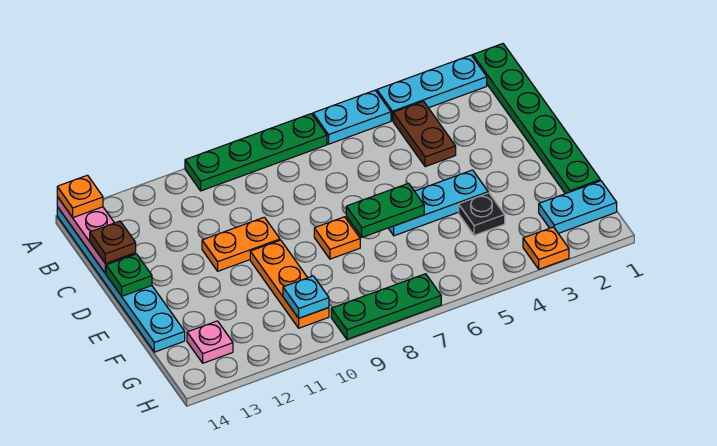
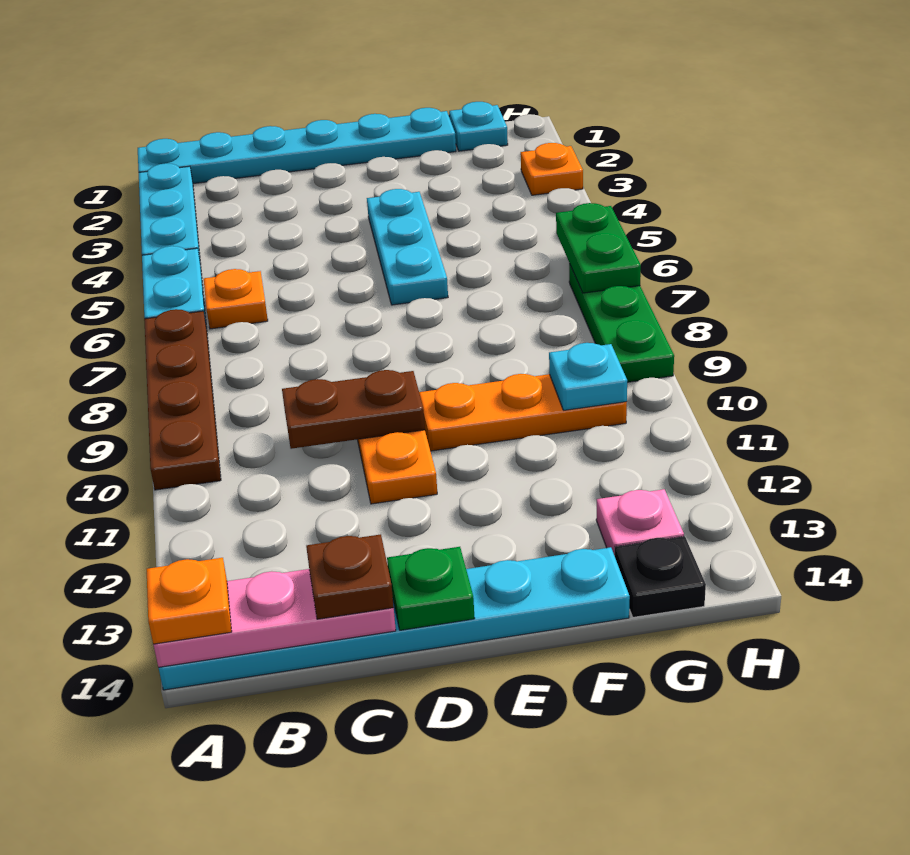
green plate A1:F1 level 1 -> cyan plate A1:F1 level 1
green plate A7:A10 level 1 -> brown plate A7:A10 level 1
brown plate B4:C4 level 1 -> brown plate C10:D10 level 2
green plate E6:E7 level 2 -> green plate H6:H7 level 2
orange plate E8 level 1 -> orange plate B6 level 1
black plate F4 level 1 -> black plate G14 level 1
cyan plate G1:G2 level 1 -> cyan plate G1 level 1

